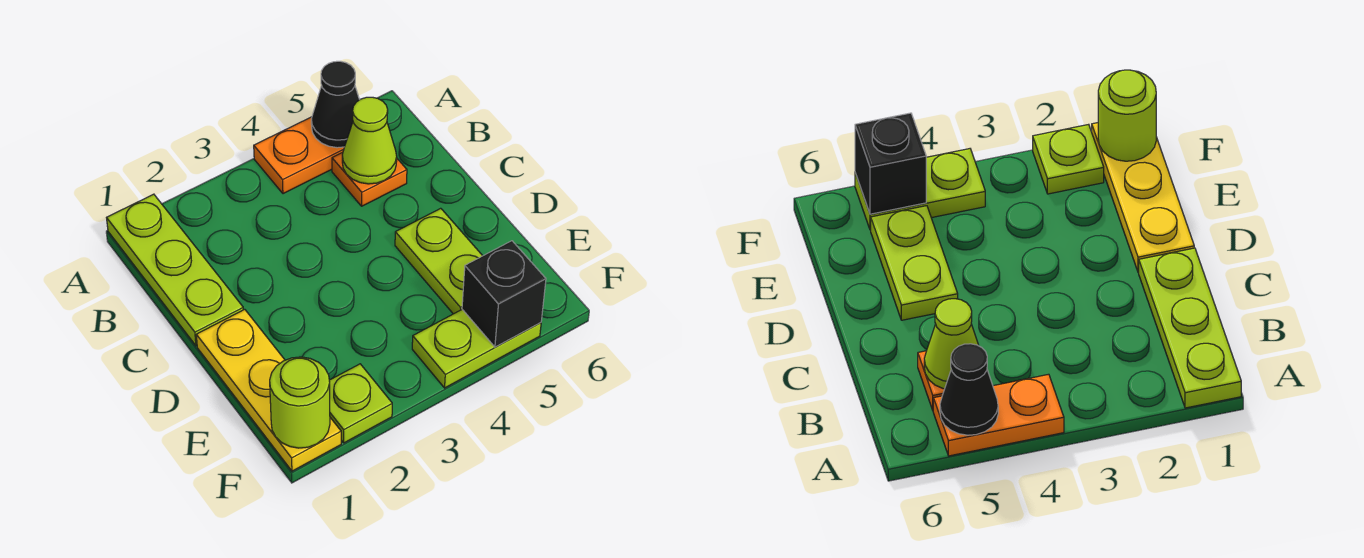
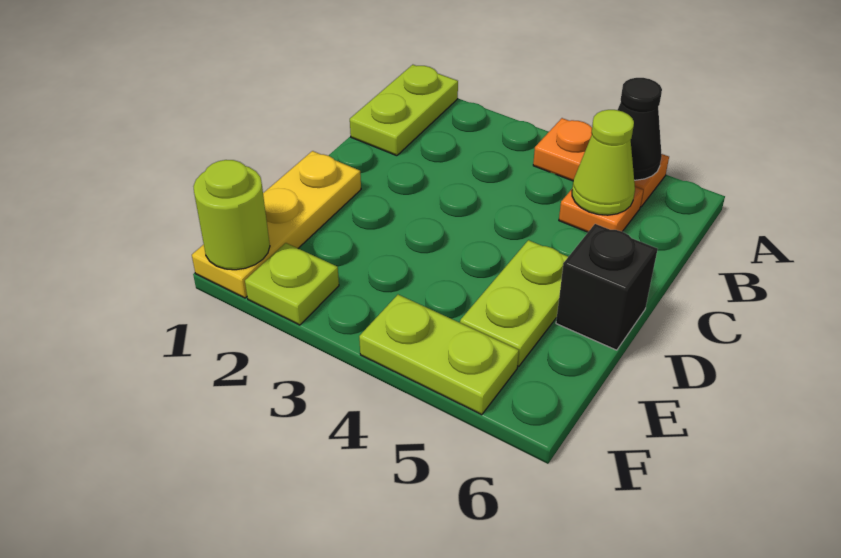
lime plate A1:C1 level 1 -> lime plate A1:B1 level 1
black brick F5 level 2 -> black brick D6 level 1

